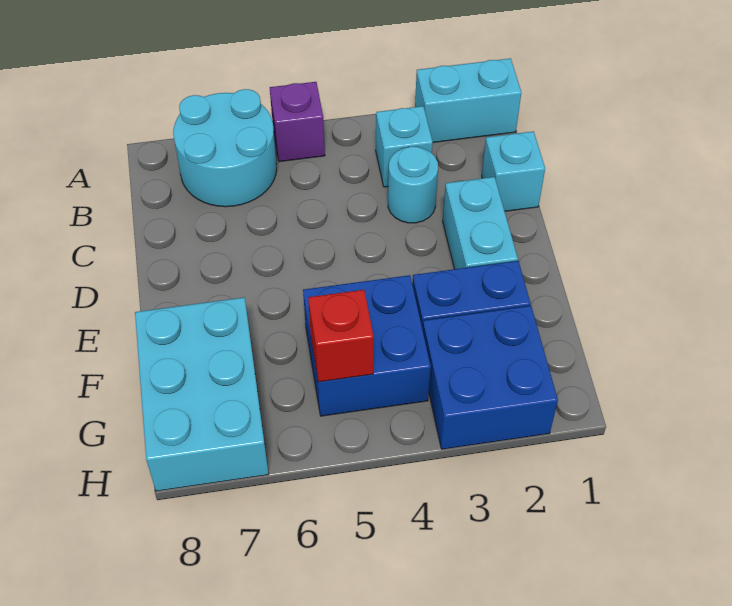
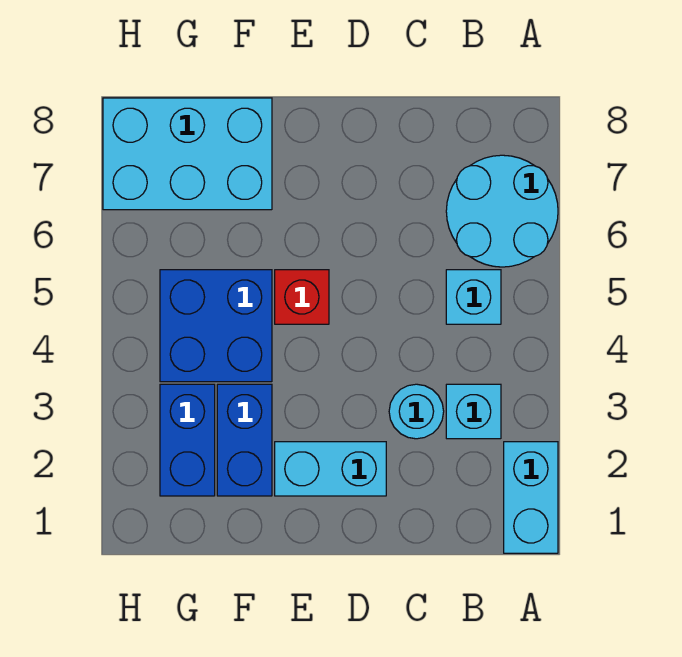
purple brick A5 level 1 -> none
cyan brick C1 level 1 -> cyan brick B5 level 1
blue brick G2:H3 level 1 -> blue brick G2:G3 level 1
red brick G5 level 2 -> red brick E5 level 1

